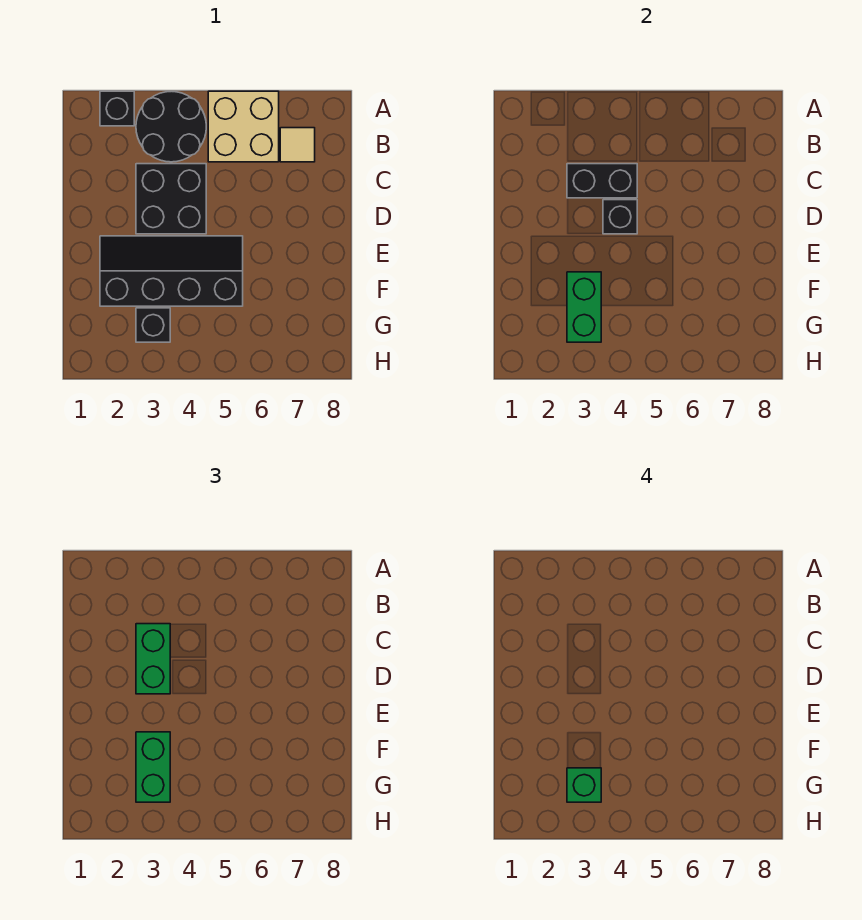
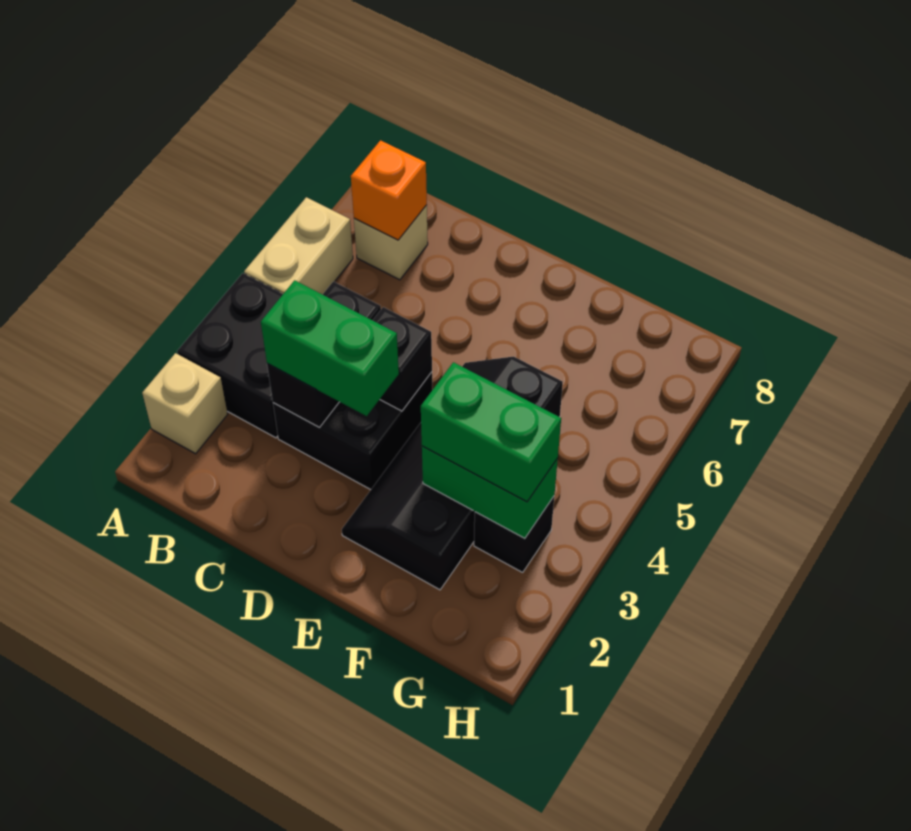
black brick A2 level 1 -> tan brick A2 level 1
black round brick A3:B4 level 1 -> black brick A3:B4 level 1
tan brick A5:B6 level 1 -> tan brick A5:A6 level 1
tan tile B7 level 1 -> tan brick B7 level 1
none -> orange brick B7 level 2
green brick G3 level 4 -> none

